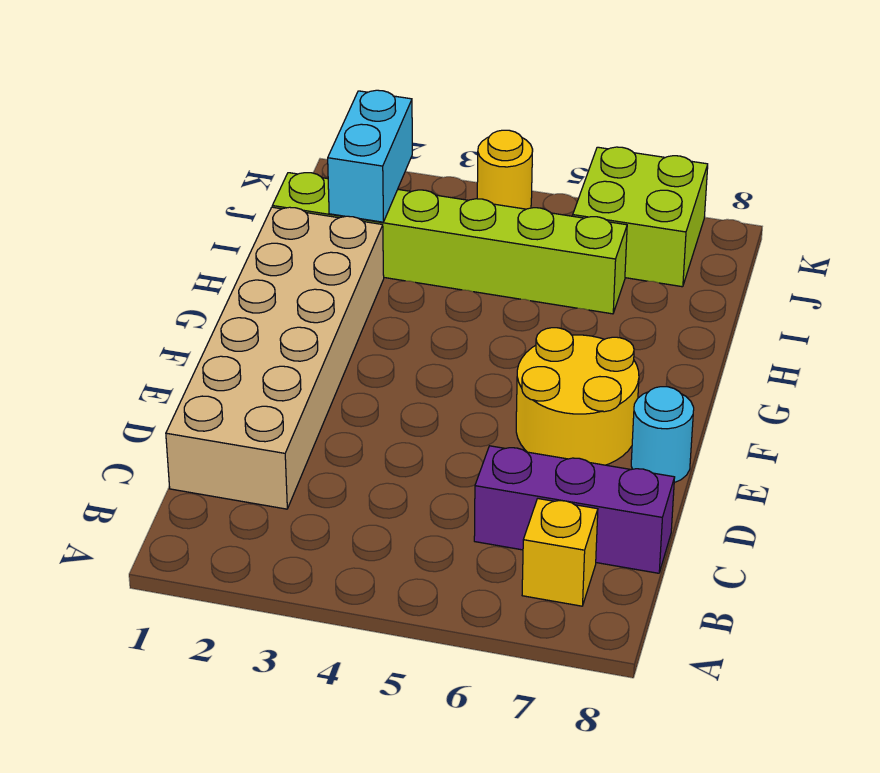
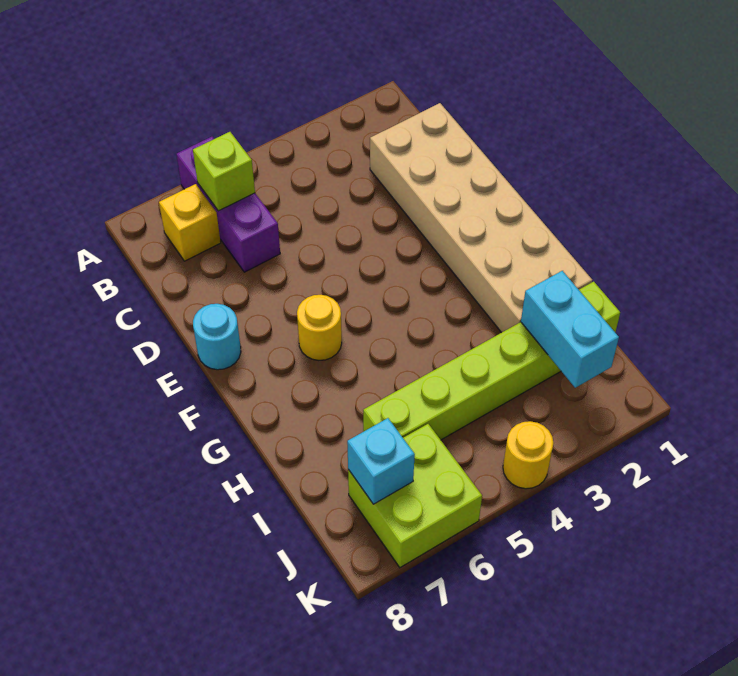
none -> lime brick B6 level 2
purple brick C6:C8 level 1 -> purple brick A6:C6 level 1
yellow round brick E6:F7 level 1 -> yellow round brick F6 level 1
none -> cyan brick J7 level 2

